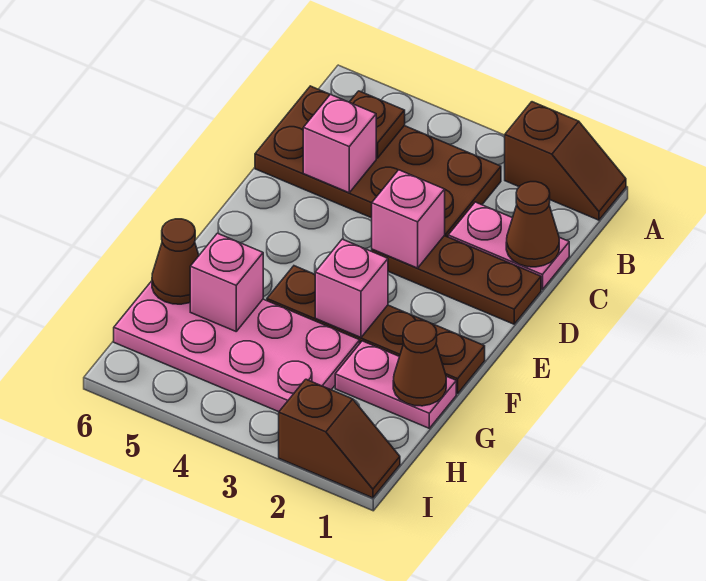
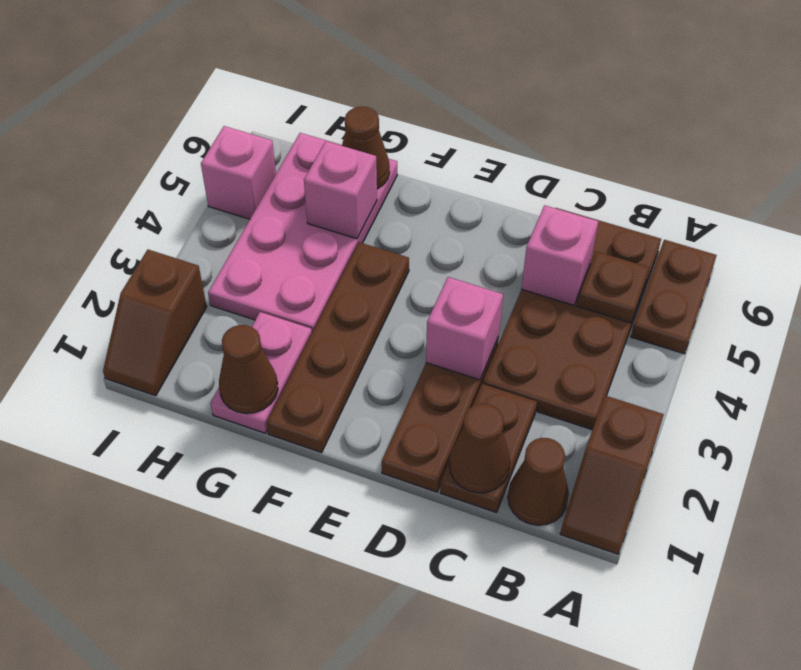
none -> brown plate A5:A6 level 1
none -> brown cone B1 level 1
pink plate C1:C2 level 1 -> brown plate C1:C2 level 1
pink brick F3 level 2 -> pink brick I5 level 1

